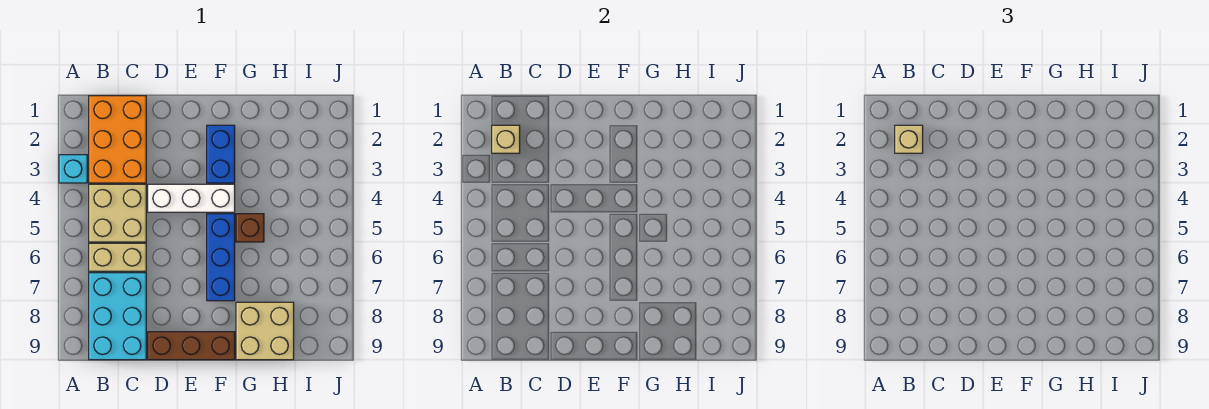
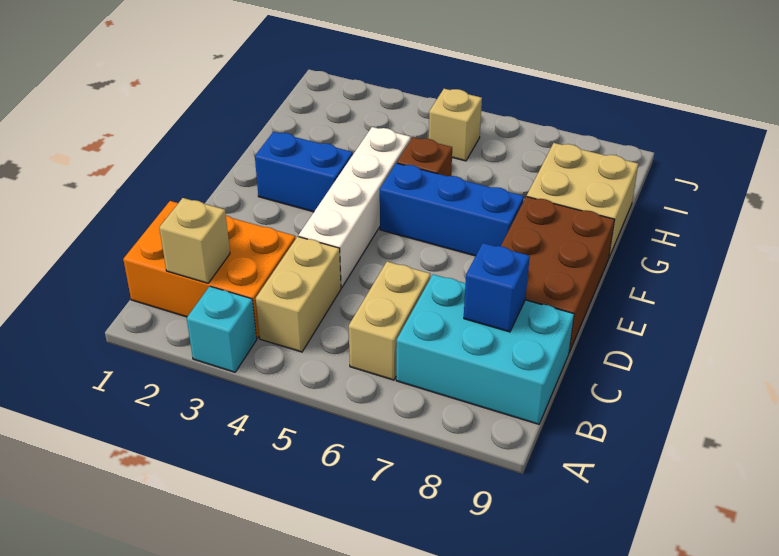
tan brick B2 level 3 -> tan brick I5 level 1
tan brick B4:C5 level 1 -> tan brick B4:C4 level 1
none -> blue brick C8 level 2
white brick D4:F4 level 1 -> white brick D4:G4 level 1
brown brick D9:F9 level 1 -> brown brick D8:F9 level 1

